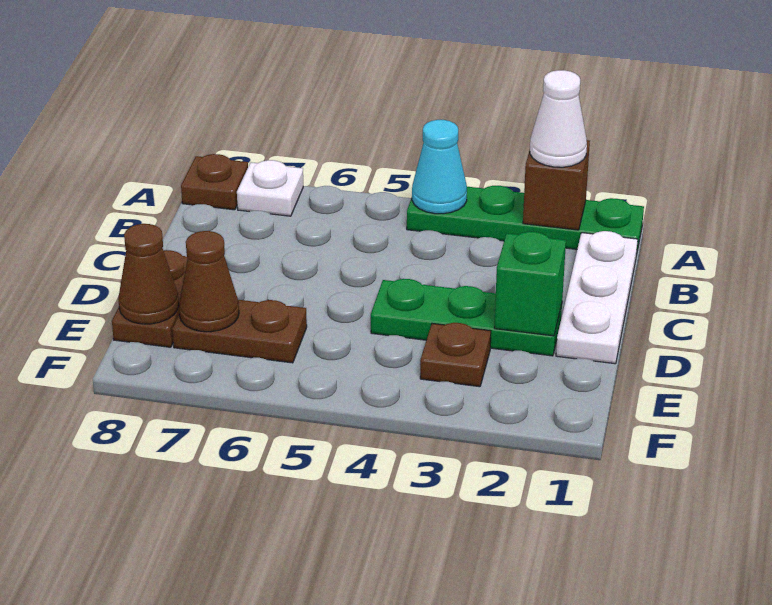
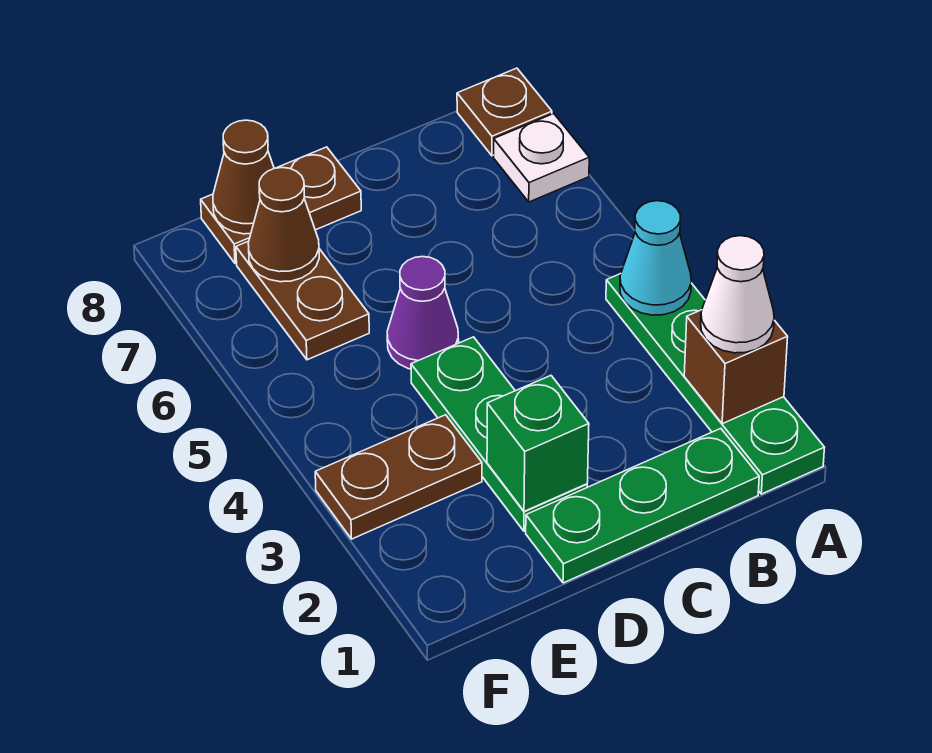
white plate B1:D1 level 1 -> green plate B1:D1 level 1
none -> purple cone D5 level 1
brown plate E3 level 1 -> brown plate E3:F3 level 1

